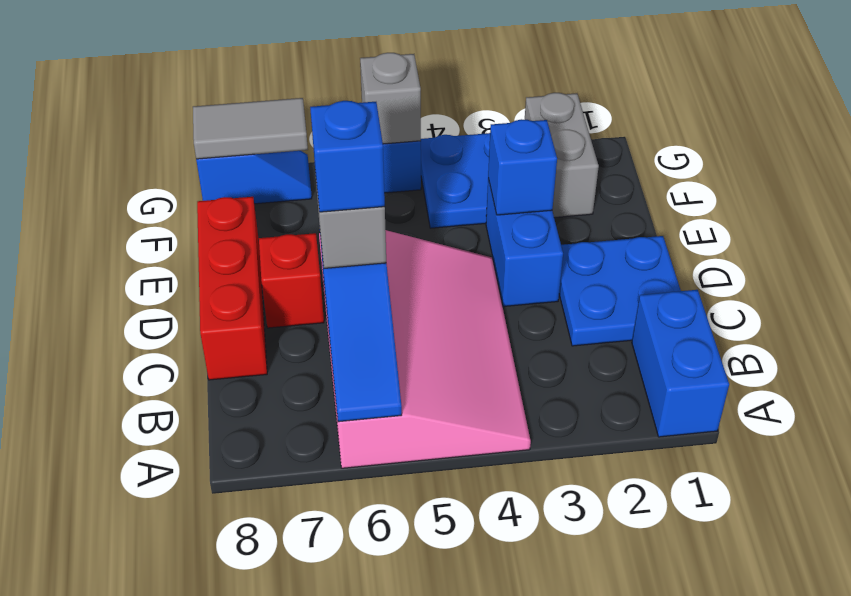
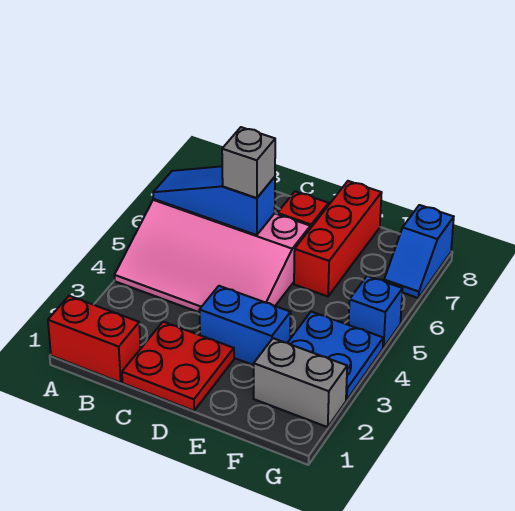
blue brick A1:B1 level 1 -> red brick A1:B1 level 1
blue plate C1:D2 level 1 -> red plate C1:D2 level 1
blue brick C6 level 4 -> none
red brick C8:E8 level 1 -> red brick E6:E8 level 1
blue brick E3 level 2 -> none
grey brick G5 level 2 -> none
grey tile G7:G8 level 2 -> none

